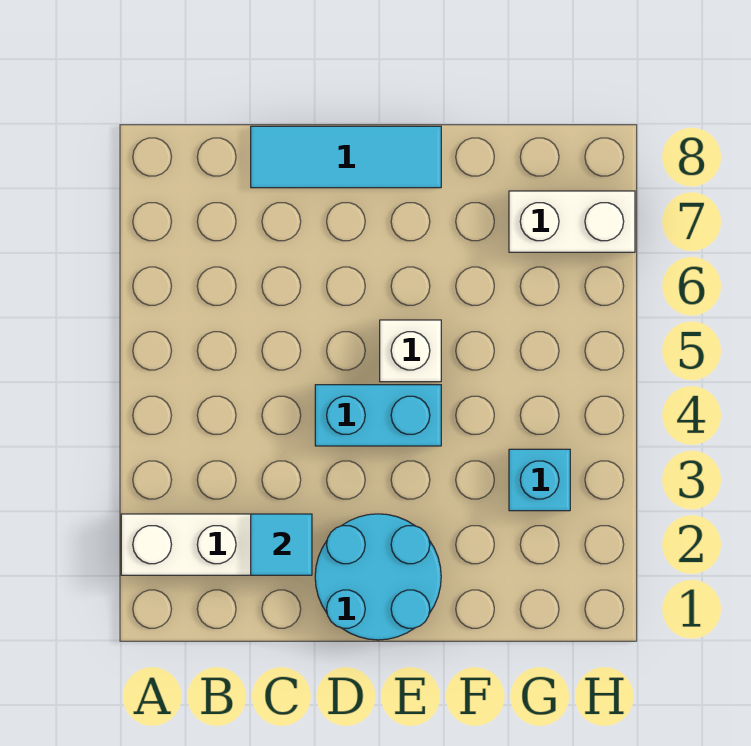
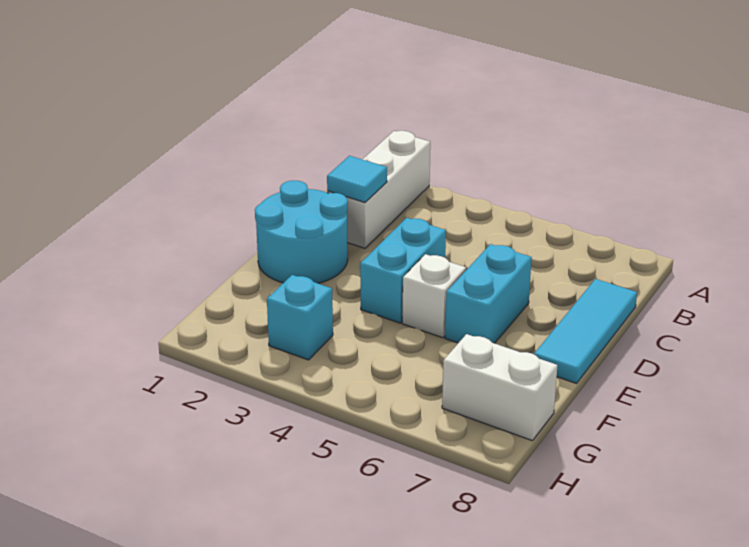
none -> cyan brick D6:E6 level 1
white brick G7:H7 level 1 -> white brick G7:G8 level 1

